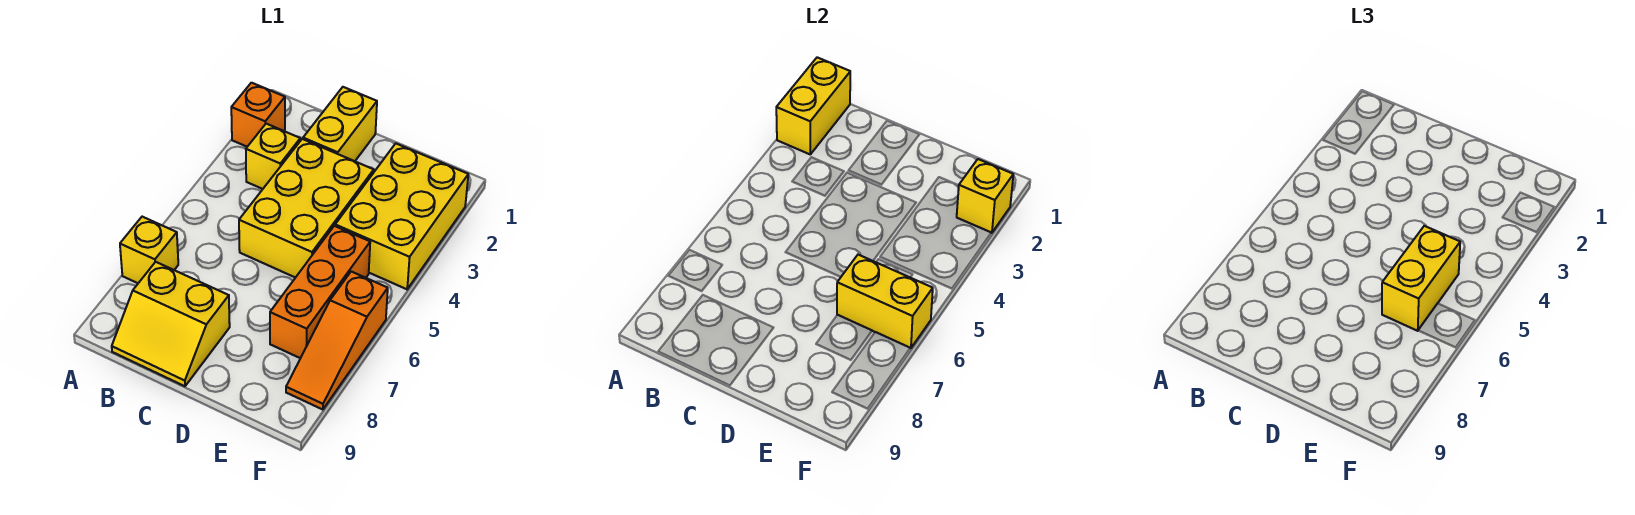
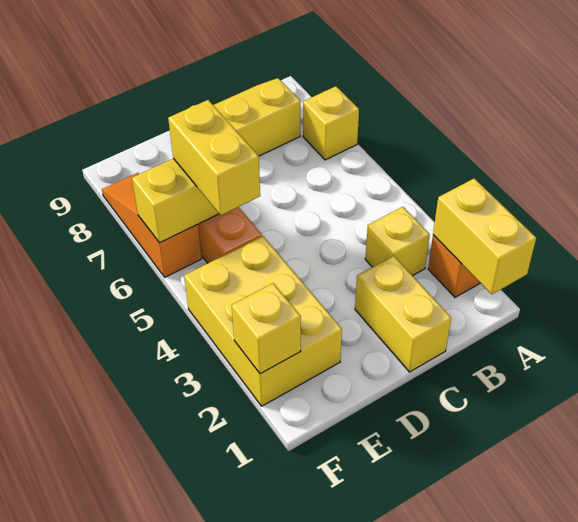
yellow brick C3:D5 level 1 -> none

